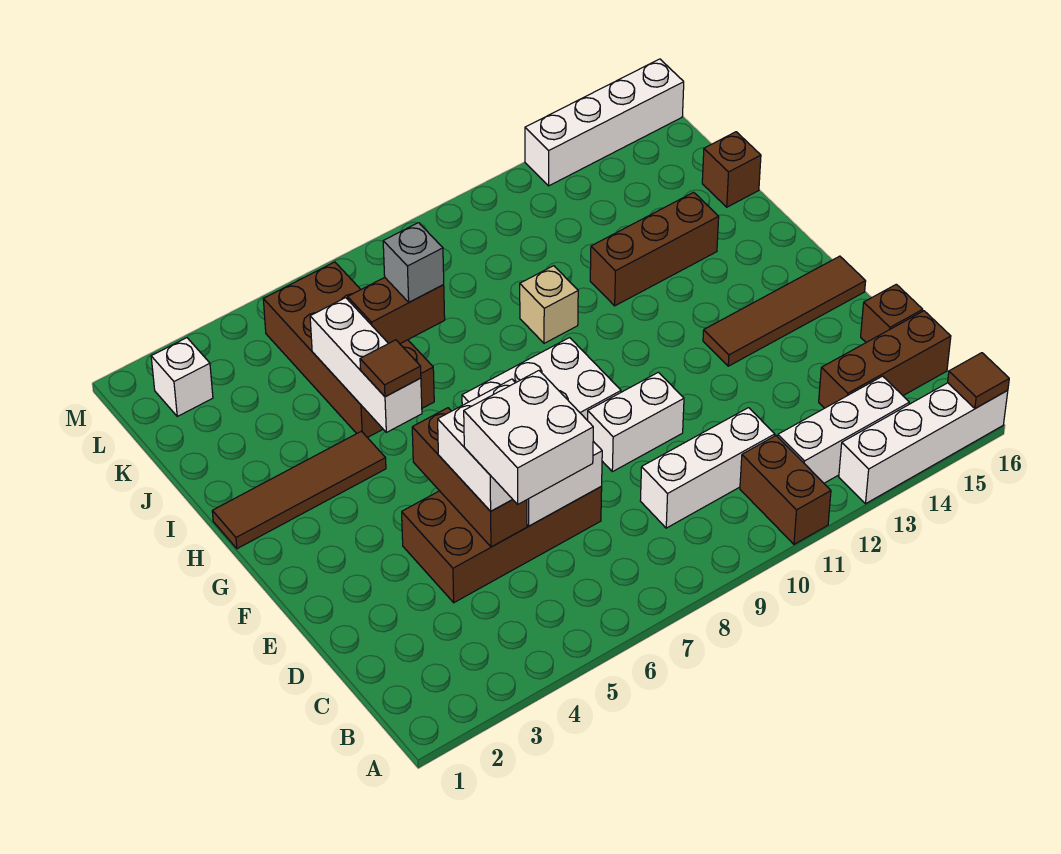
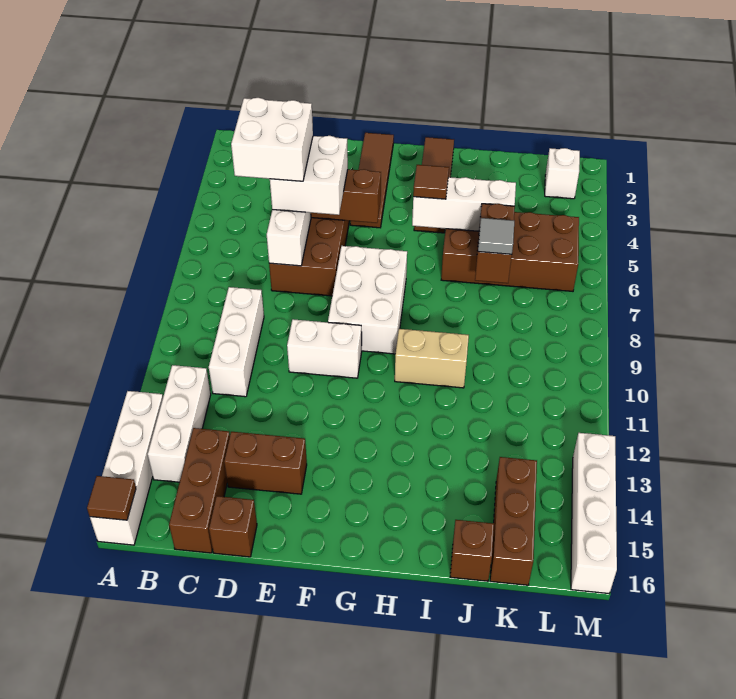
brown brick A11:B11 level 1 -> brown brick D14:E14 level 1
white brick E9:E10 level 1 -> white brick E10:F10 level 1
brown tile F13:F16 level 1 -> brown tile F1:F4 level 1
tan brick I10 level 1 -> tan brick H10:I10 level 1
brown brick I12:I14 level 1 -> brown brick K14:K16 level 1
grey brick J7 level 3 -> grey tile J7 level 3

